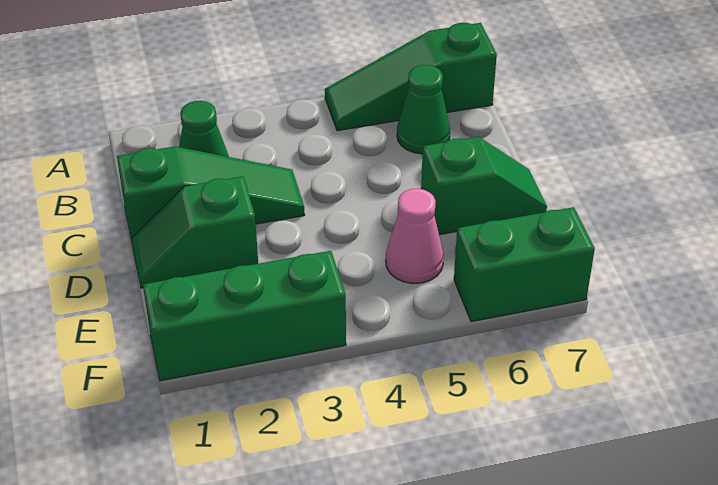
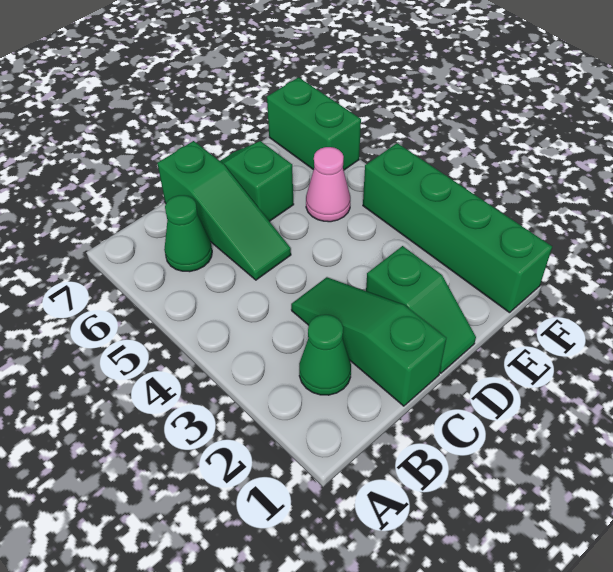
green slope A5:A7 level 1 top 7 -> green slope C5:C7 level 1 top 7
green brick F1:F3 level 1 -> green brick F1:F4 level 1

